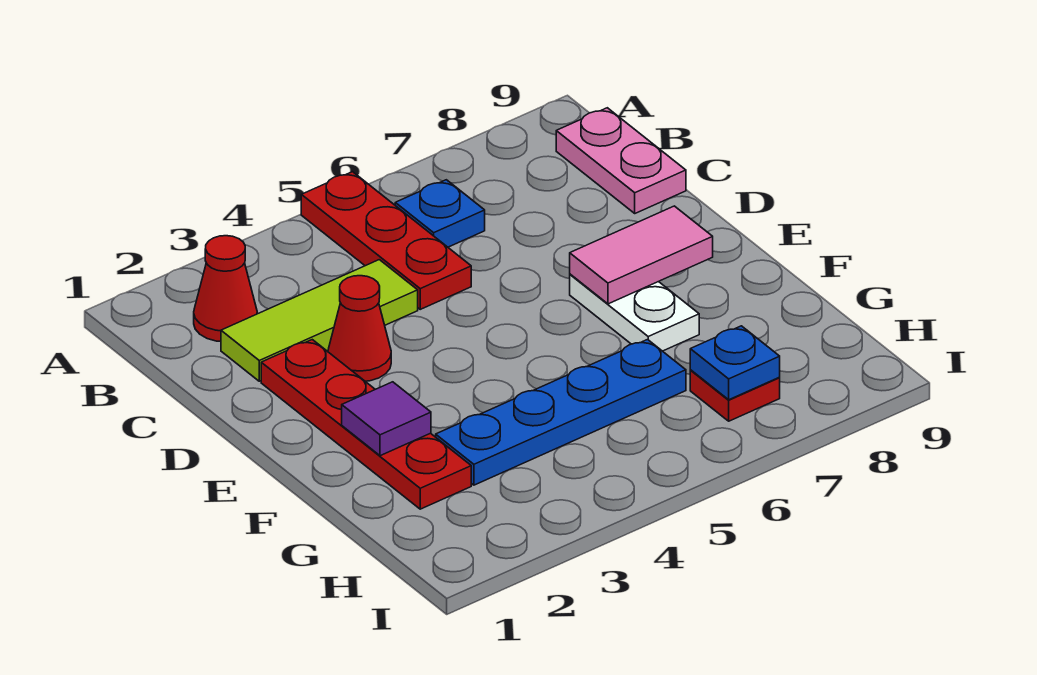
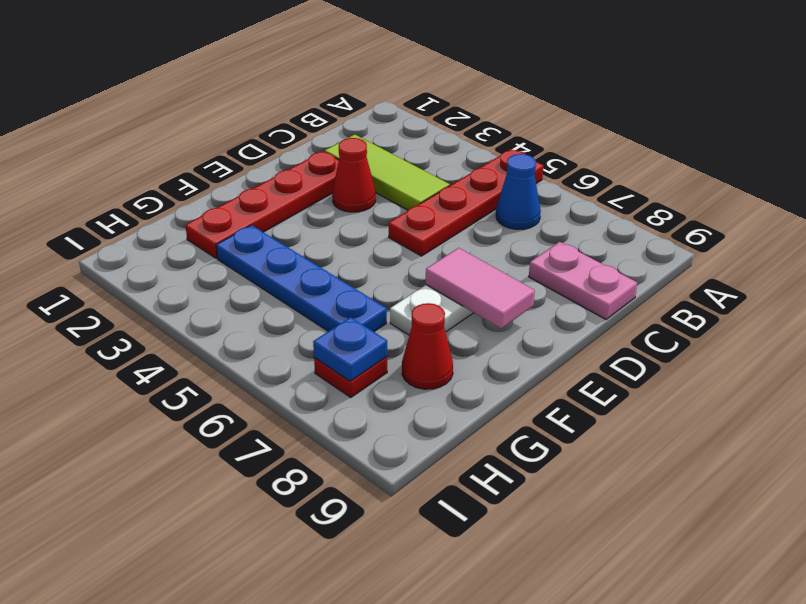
red plate A5:C5 level 1 -> red plate A5:D5 level 1
red cone B2 level 1 -> red cone G8 level 1
blue plate B6 level 1 -> blue cone B6 level 1
pink plate B9:C9 level 1 -> pink plate C8:C9 level 1
purple tile F2 level 2 -> none

